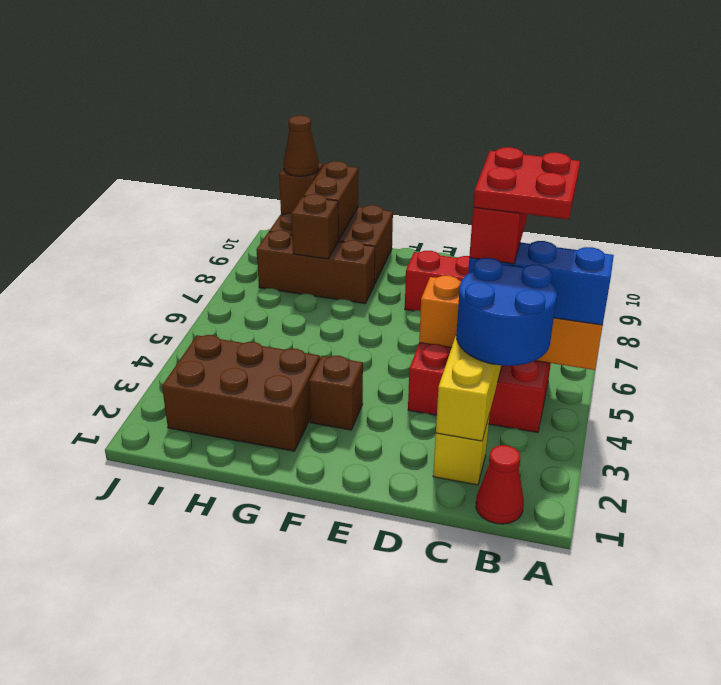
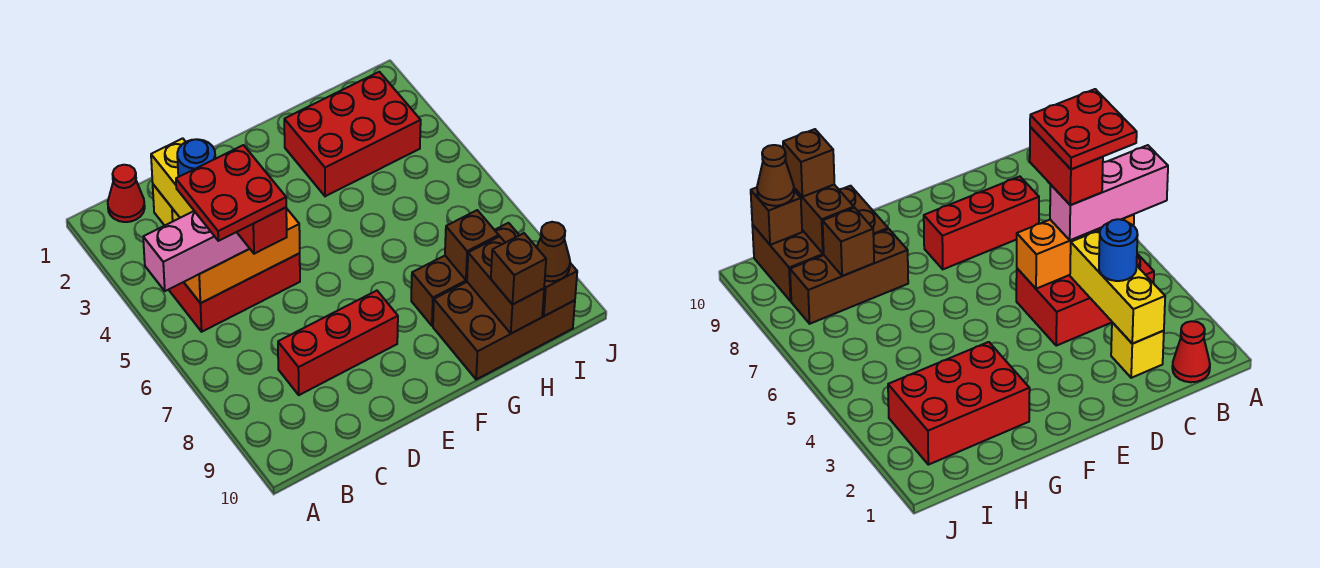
orange brick A5:D5 level 2 -> orange brick B5:D5 level 2
blue brick A5:C5 level 3 -> pink brick A5:C5 level 3
blue round brick B3:C4 level 3 -> blue round brick C3 level 3
brown brick F3 level 1 -> brown brick H10 level 3
brown brick G2:I3 level 1 -> red brick G2:I3 level 1

